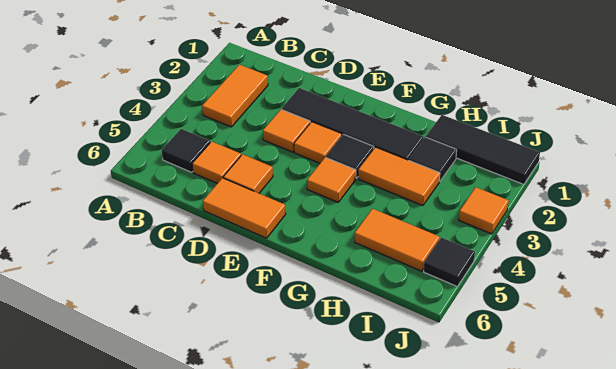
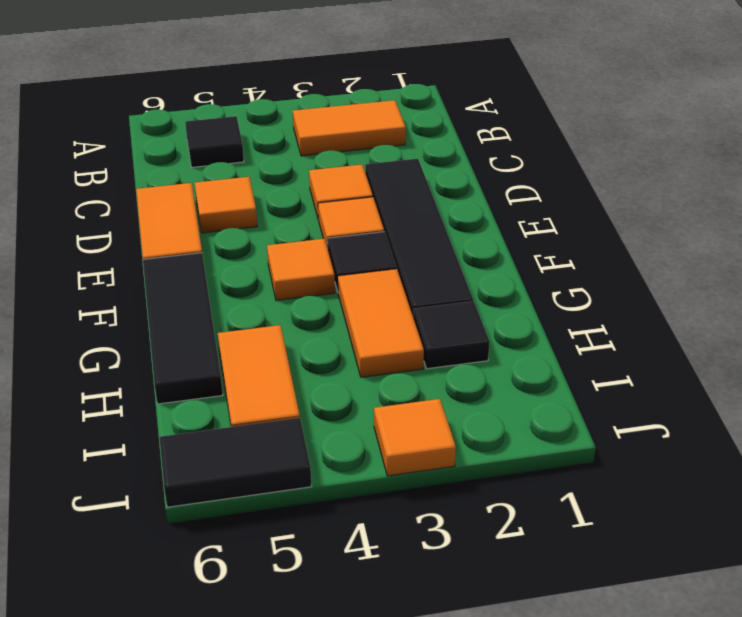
orange tile C5 level 1 -> none
black tile H1:J1 level 1 -> black tile F6:H6 level 1
black tile J5 level 1 -> black tile J5:J6 level 1

